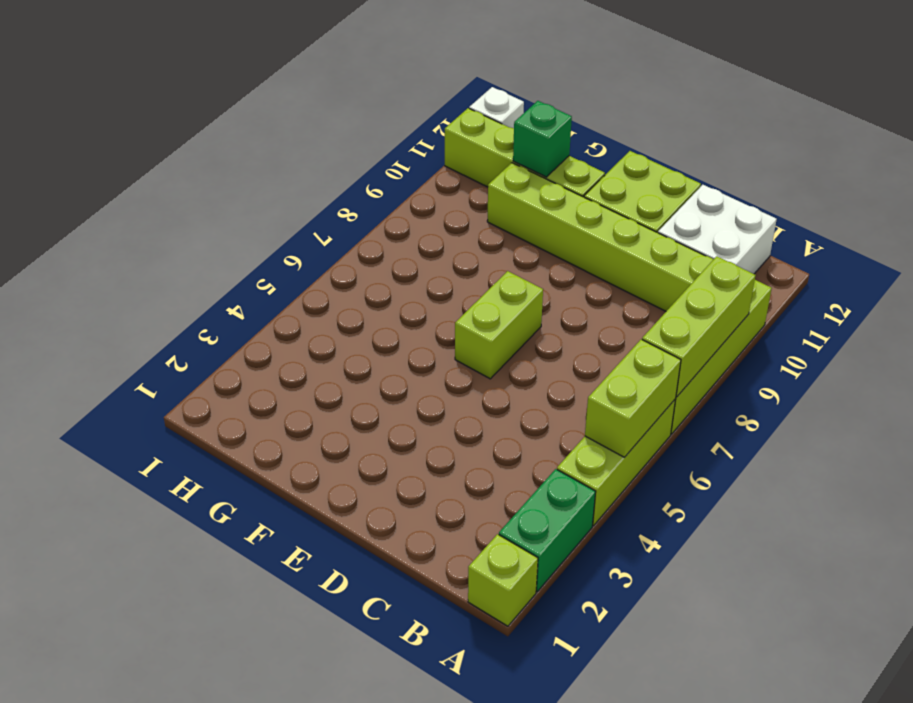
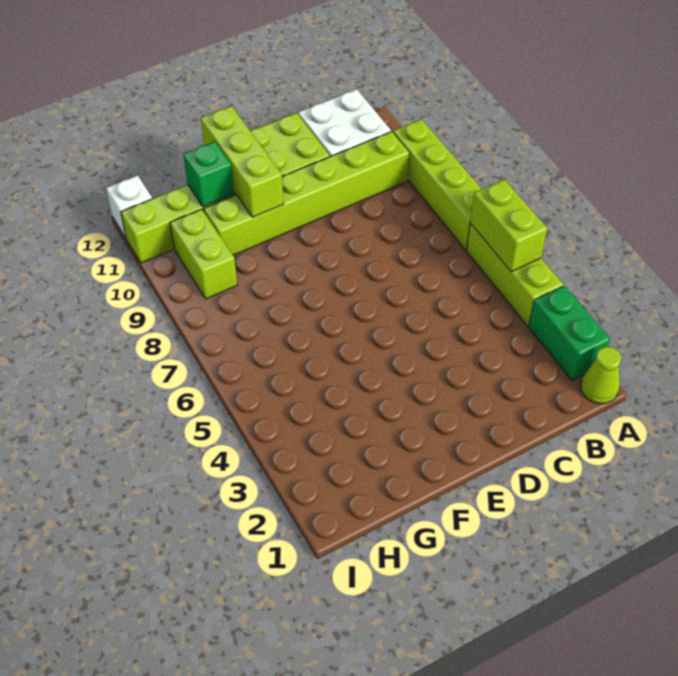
lime brick A1 level 1 -> lime cone A1 level 1
lime brick A7:A9 level 2 -> lime brick F10:F12 level 2
lime brick E6:E7 level 1 -> lime brick H9:H10 level 1

